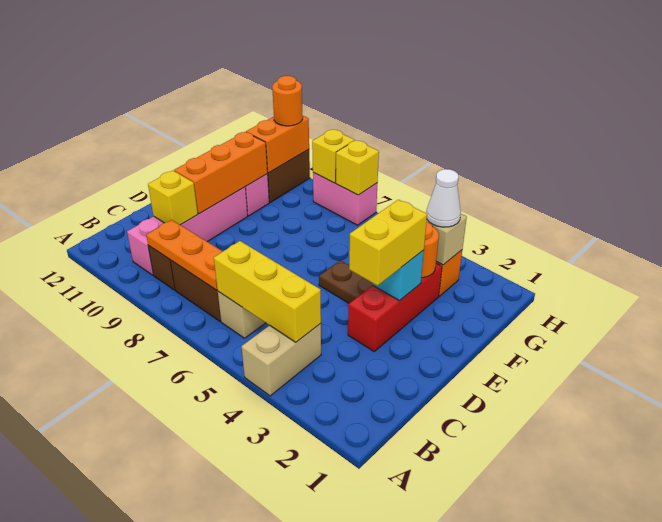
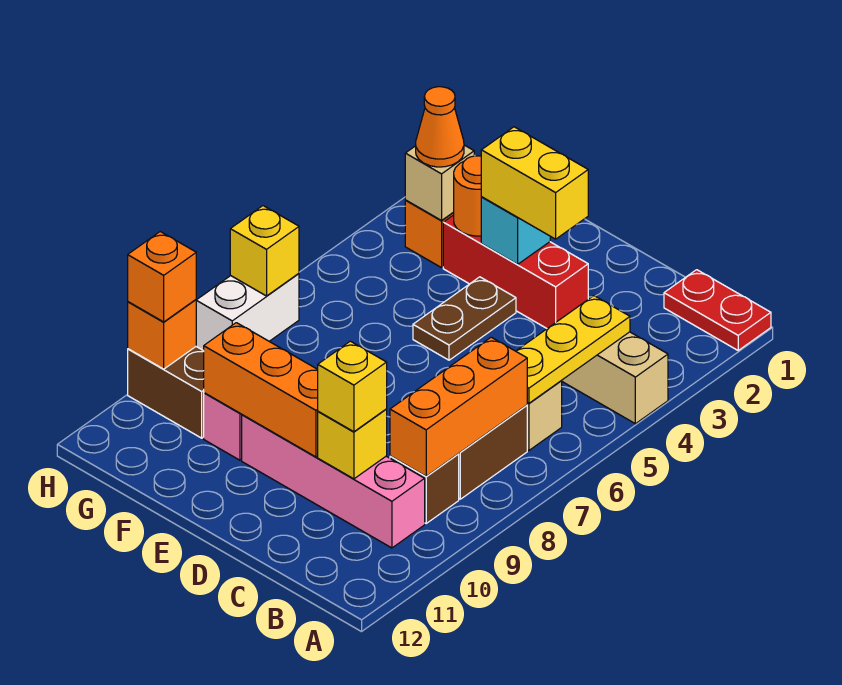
none -> red plate A1:B1 level 1
yellow brick B4:B6 level 2 -> yellow plate B4:B6 level 2
orange plate B7:B9 level 2 -> orange brick B7:B9 level 2
white cone G3 level 3 -> orange cone G3 level 3
orange brick G10:H10 level 2 -> orange brick H10 level 2
pink brick H7:H8 level 1 -> white brick H7:H8 level 1
yellow brick H8 level 2 -> yellow brick C10 level 3
orange round brick H10 level 3 -> orange brick H10 level 3

